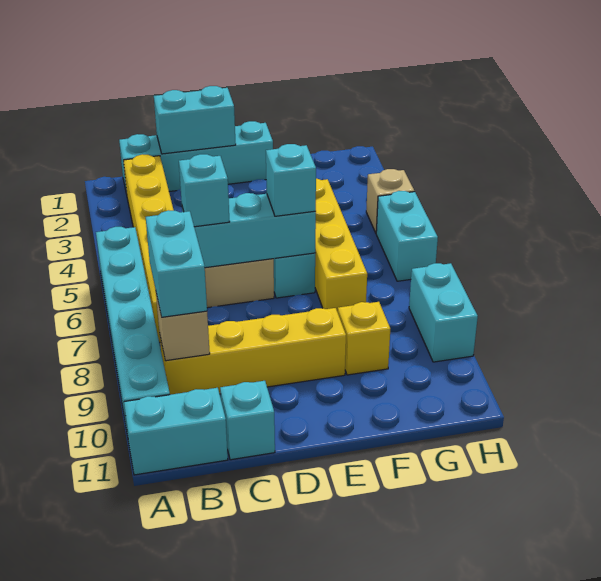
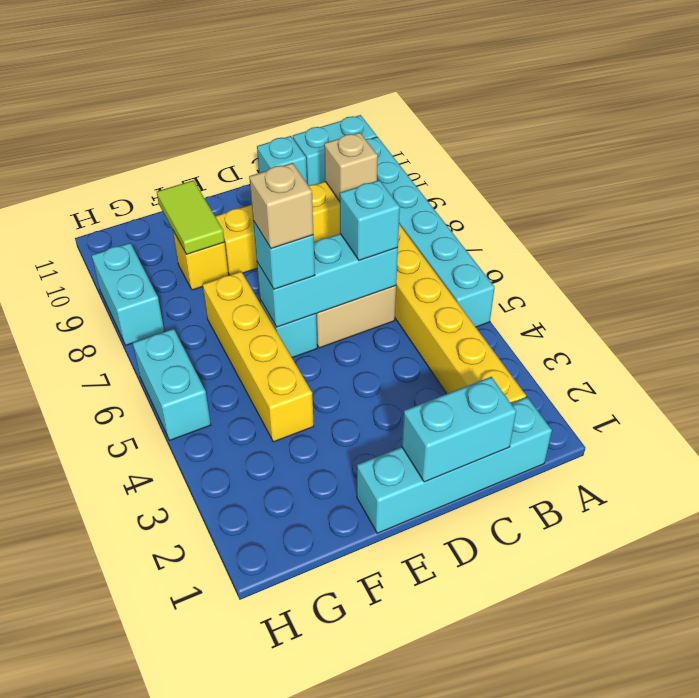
cyan brick B8:B9 level 3 -> none
none -> lime tile F9:F10 level 2
tan brick H4 level 1 -> tan brick E6 level 4

